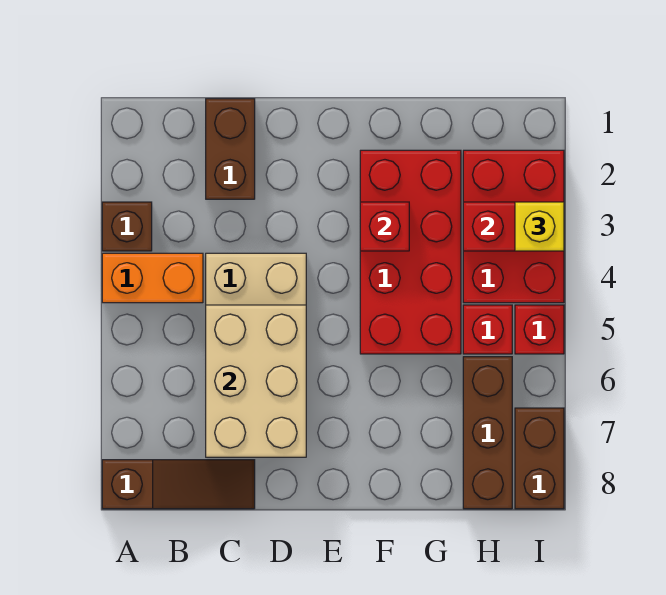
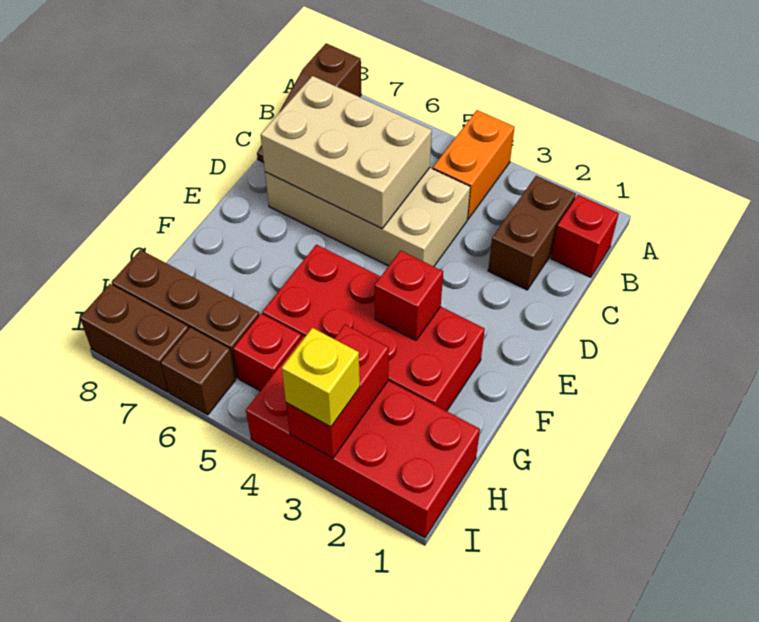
brown brick A3 level 1 -> brown brick I6 level 1
brown brick C1:C2 level 1 -> brown brick B2:C2 level 1
red brick H2:I4 level 1 -> red brick H1:I4 level 1
red brick I5 level 1 -> red brick B1 level 1

